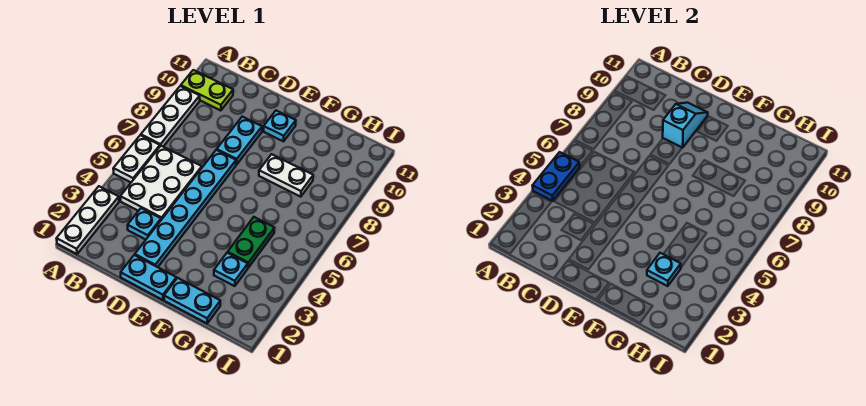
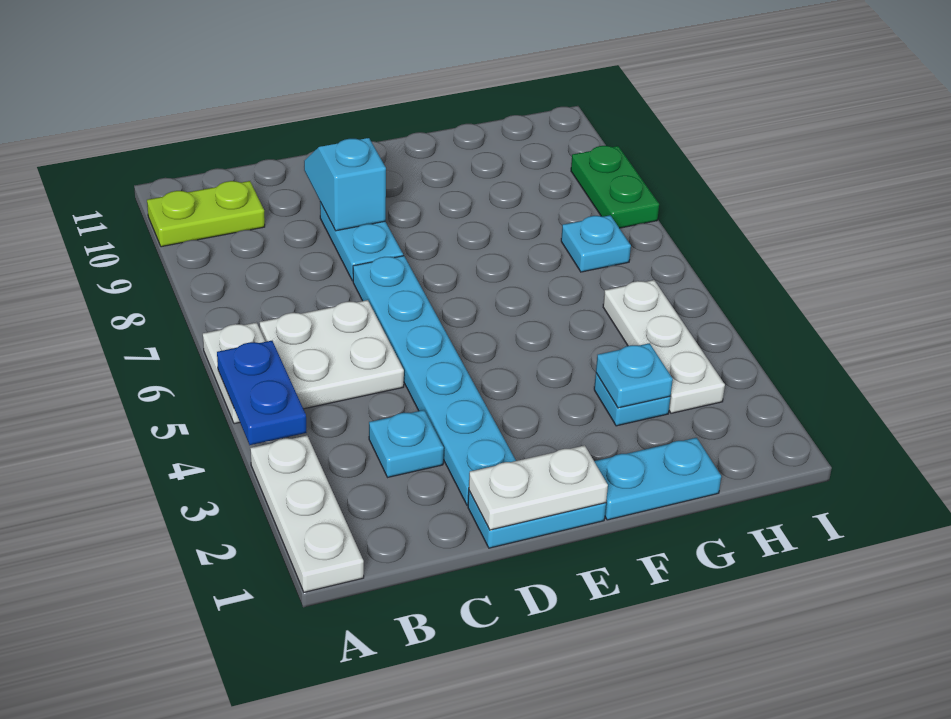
white plate A7:A9 level 1 -> white plate H3:H5 level 1
white plate B4:C6 level 1 -> white plate B5:C6 level 1
cyan plate E10 level 1 -> cyan plate H7 level 1
white plate F8:G8 level 1 -> white plate D1:E1 level 2
green plate G4:G5 level 1 -> green plate I8:I9 level 1

